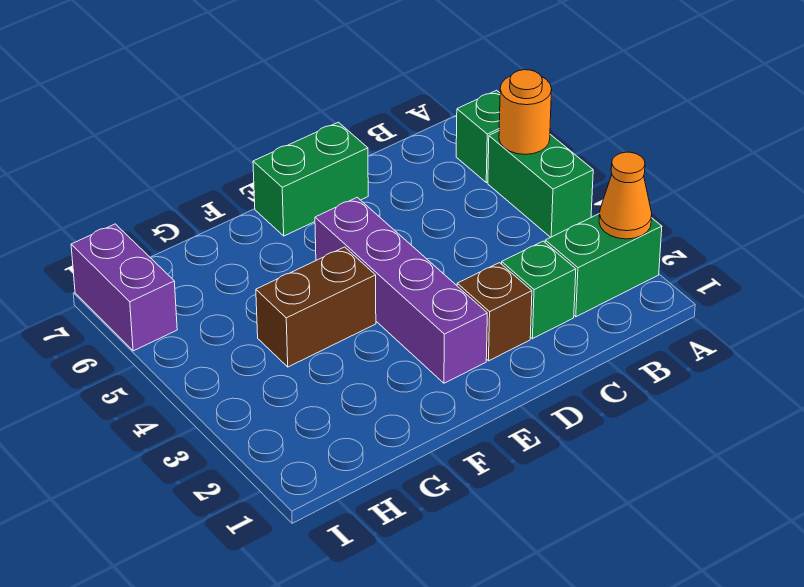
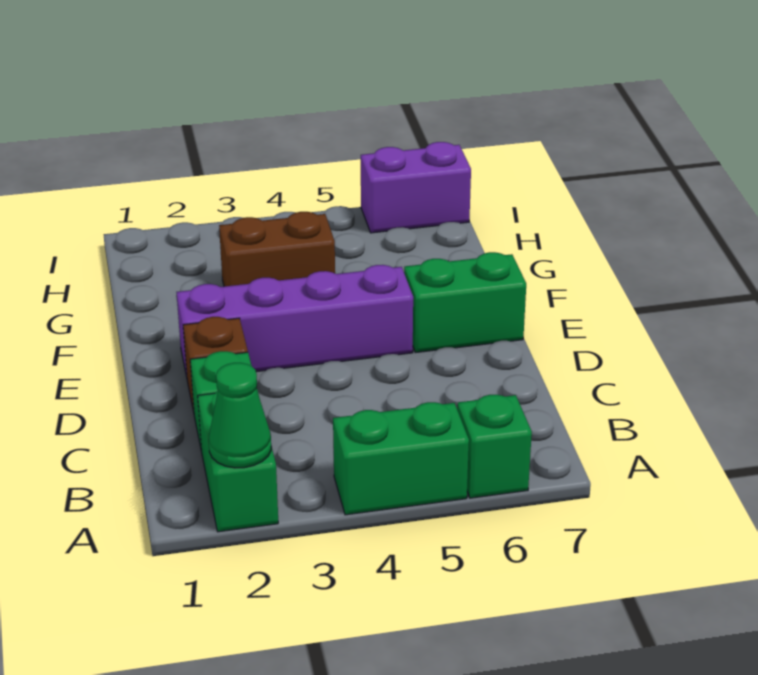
orange cone A2 level 2 -> green cone A2 level 2
orange round brick A5 level 2 -> none
green brick D7:E7 level 1 -> green brick E6:E7 level 1
brown brick F4:G4 level 1 -> brown brick G3:G4 level 1

